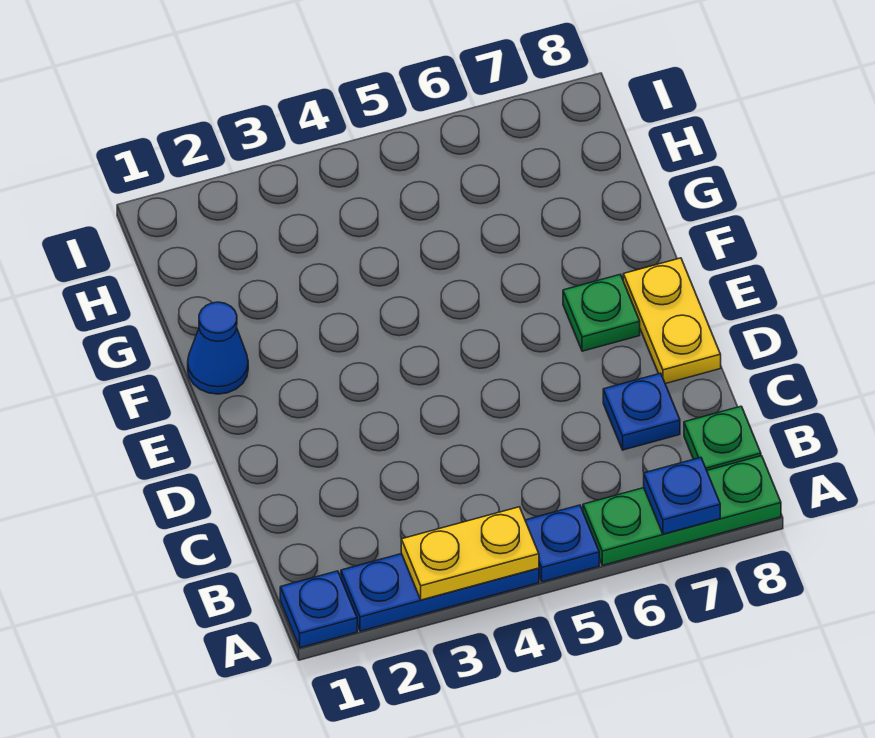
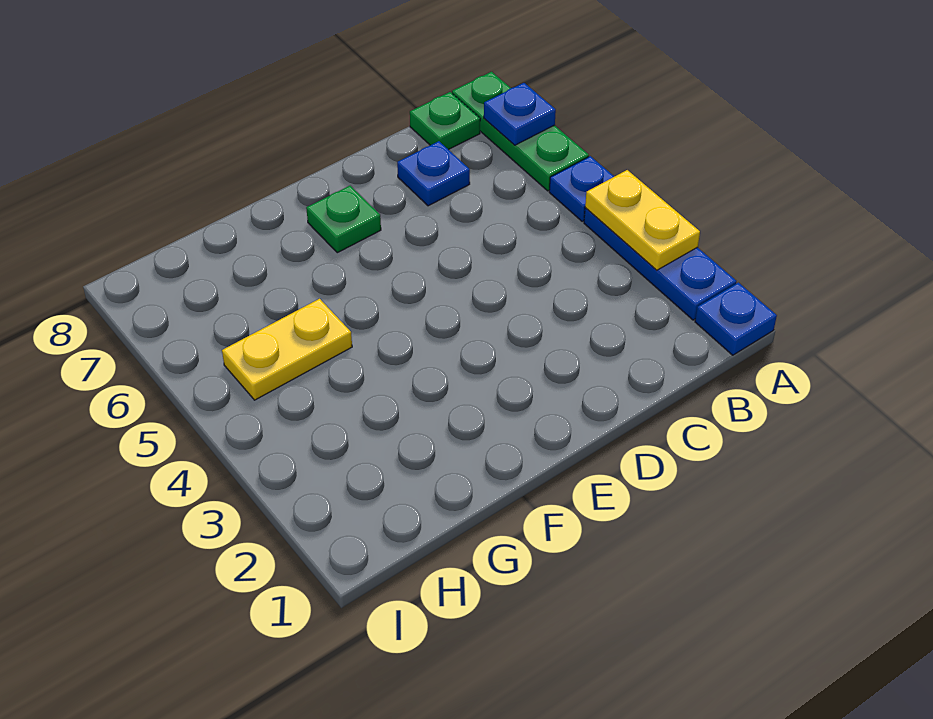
yellow plate D8:E8 level 1 -> yellow plate G5:H5 level 1
blue cone F1 level 1 -> none

